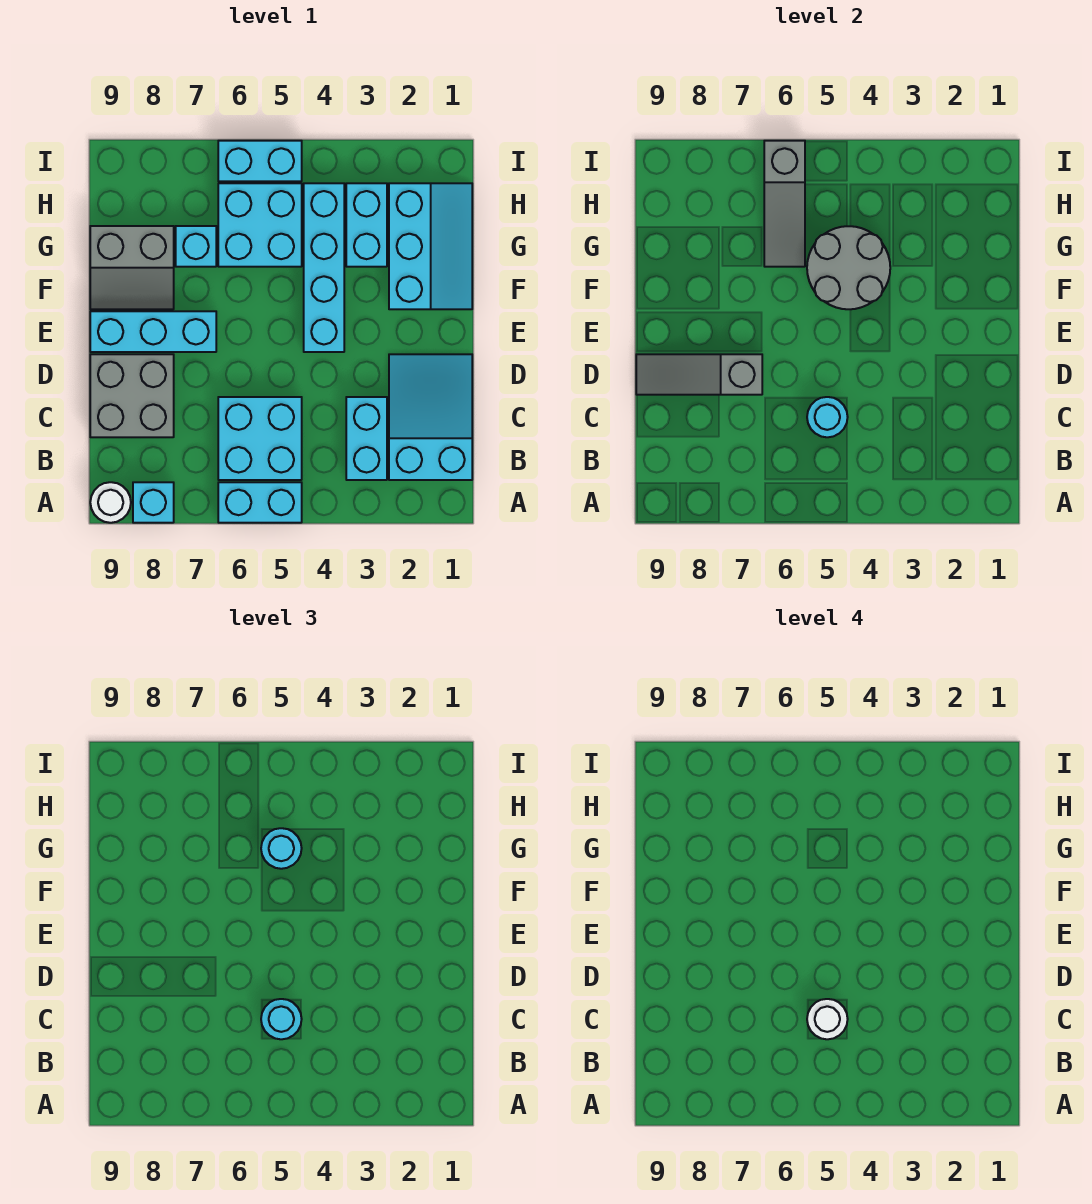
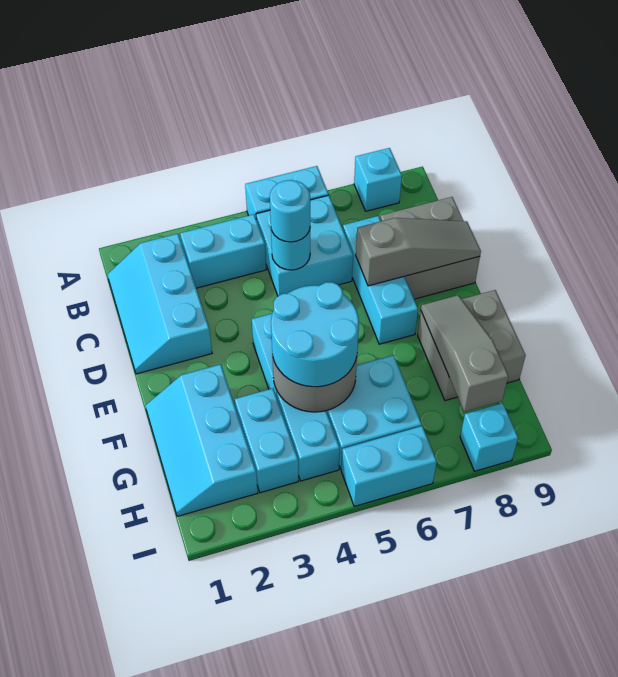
white round brick A9 level 1 -> none
cyan slope B1:D2 level 1 top B -> cyan slope B1:D2 level 1 top 2
cyan brick B3:C3 level 1 -> cyan brick B3:B4 level 1
white round brick C5 level 4 -> none
cyan brick E7:E9 level 1 -> cyan brick C7:E7 level 1
grey slope F8:G9 level 1 top G -> grey brick F8:G9 level 1
cyan round brick G5 level 3 -> cyan round brick F4:G5 level 3
grey slope G6:I6 level 2 top I -> grey slope F8:H8 level 2 top H
cyan brick G7 level 1 -> cyan brick I8 level 1

